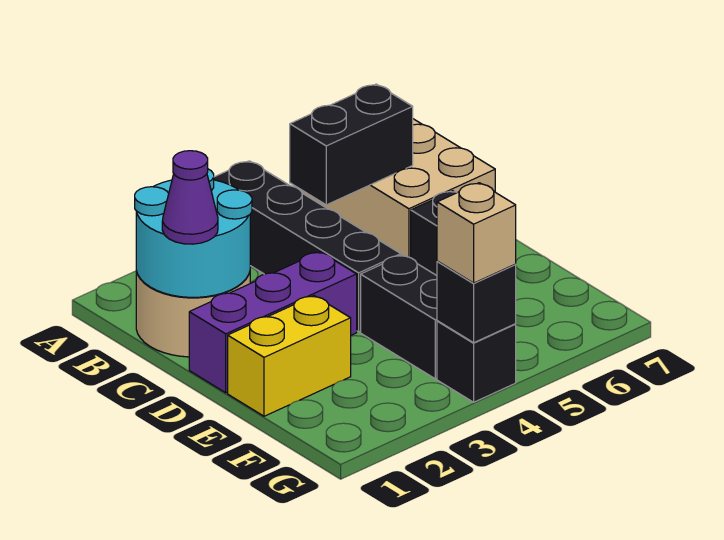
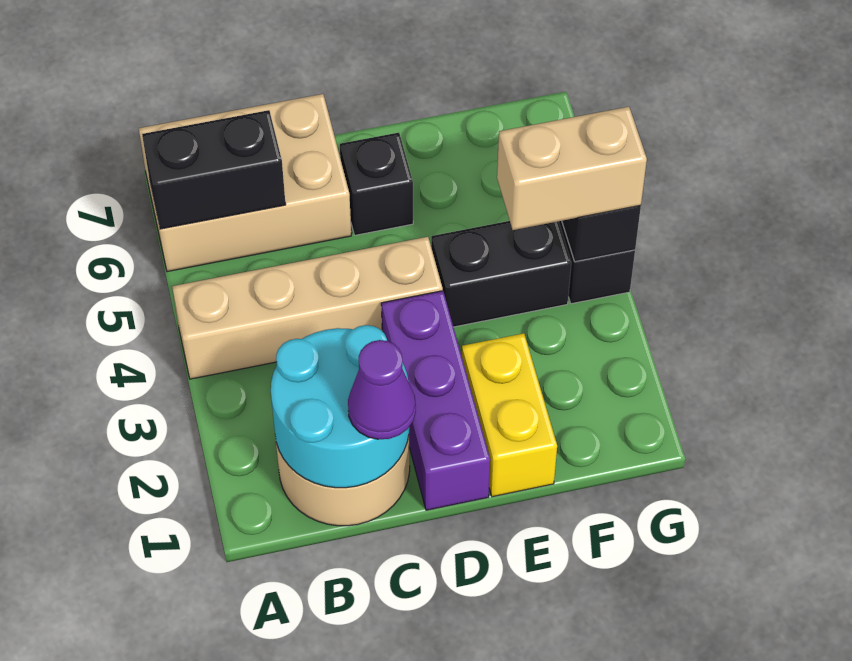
black brick A4:D4 level 1 -> tan brick A4:D4 level 1
black brick B5:B6 level 2 -> black brick A6:B6 level 2
tan brick G4 level 3 -> tan brick F4:G4 level 3

